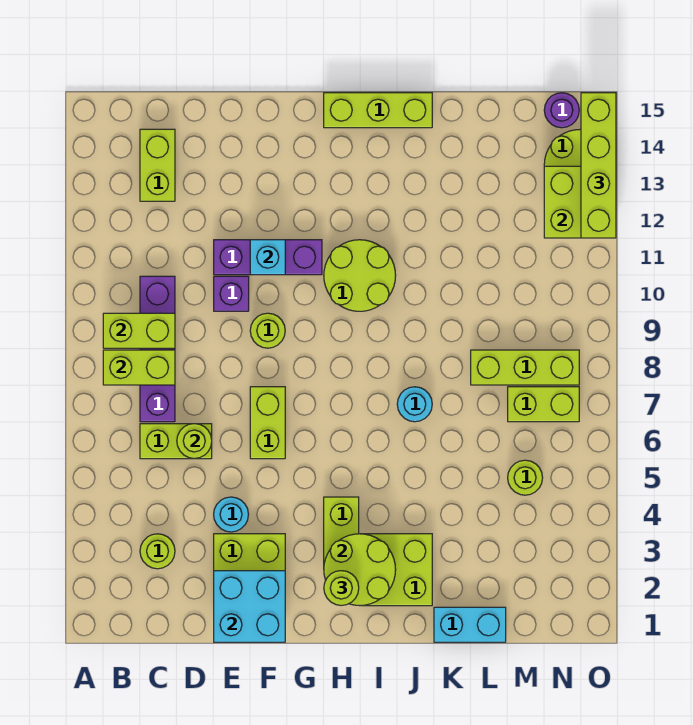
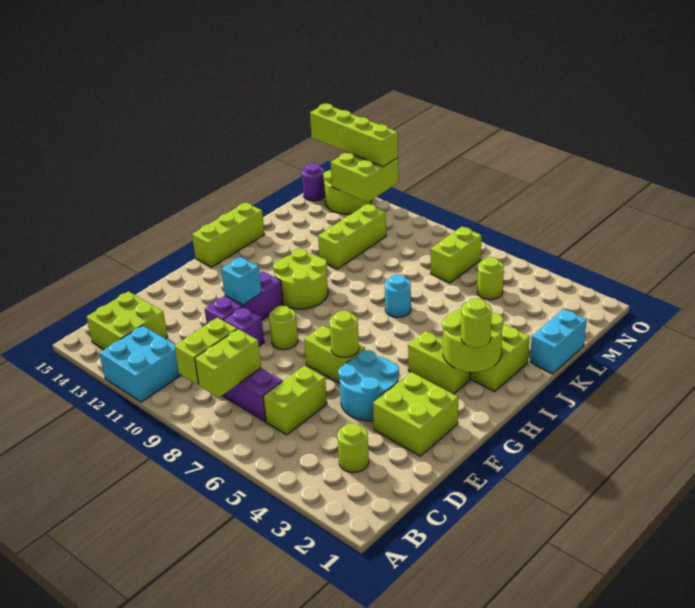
lime brick C13:C14 level 1 -> lime brick B13:C14 level 1
lime round brick D6 level 2 -> lime round brick F6 level 2
cyan brick E1:F2 level 2 -> cyan brick A11:B12 level 1
cyan round brick E4 level 1 -> cyan round brick E4:F5 level 1
lime brick L8:N8 level 1 -> lime brick K11:M11 level 1

